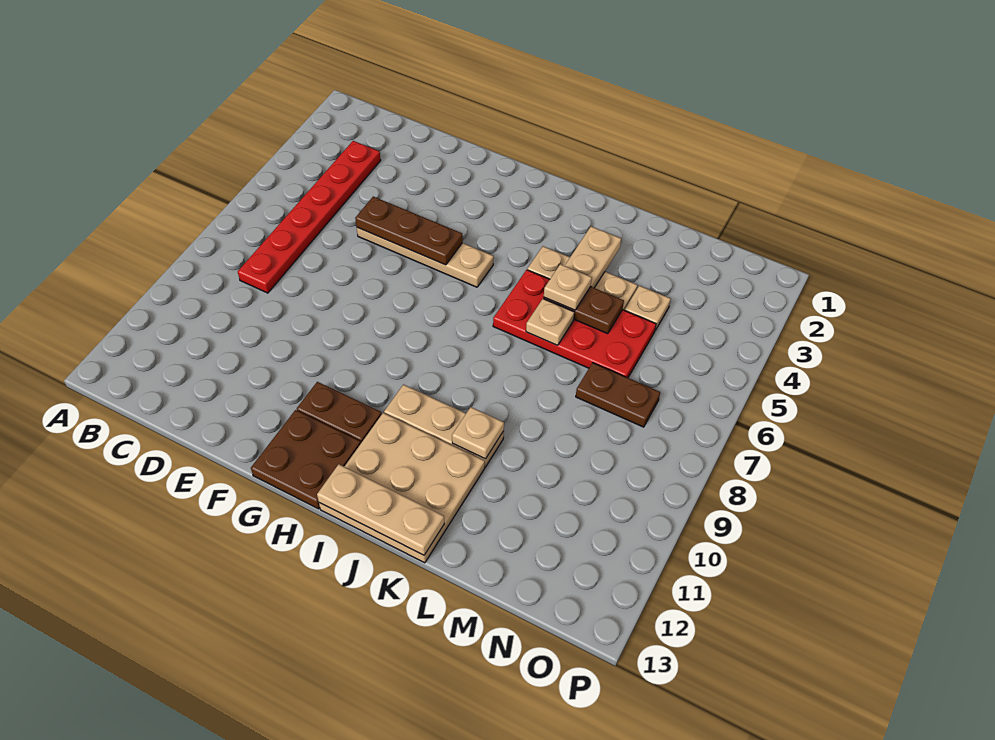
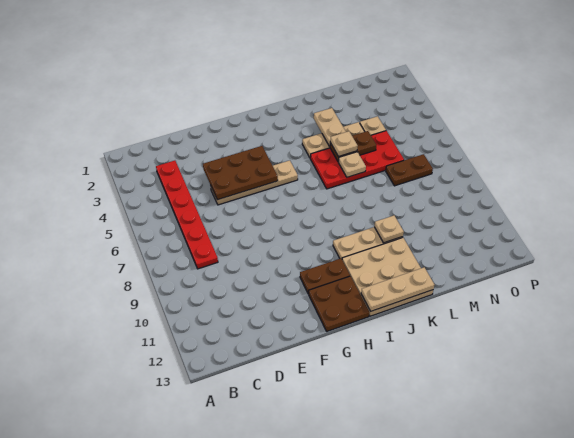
brown plate E5:G5 level 2 -> brown plate E4:G5 level 2

